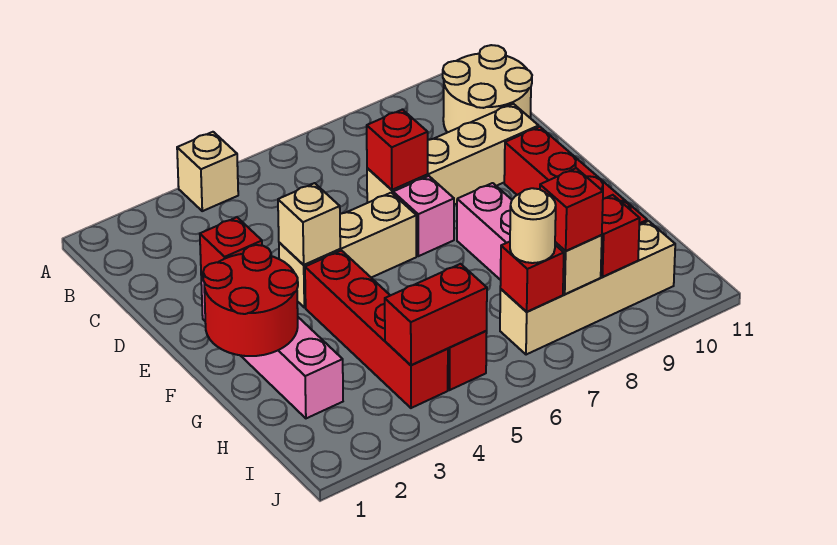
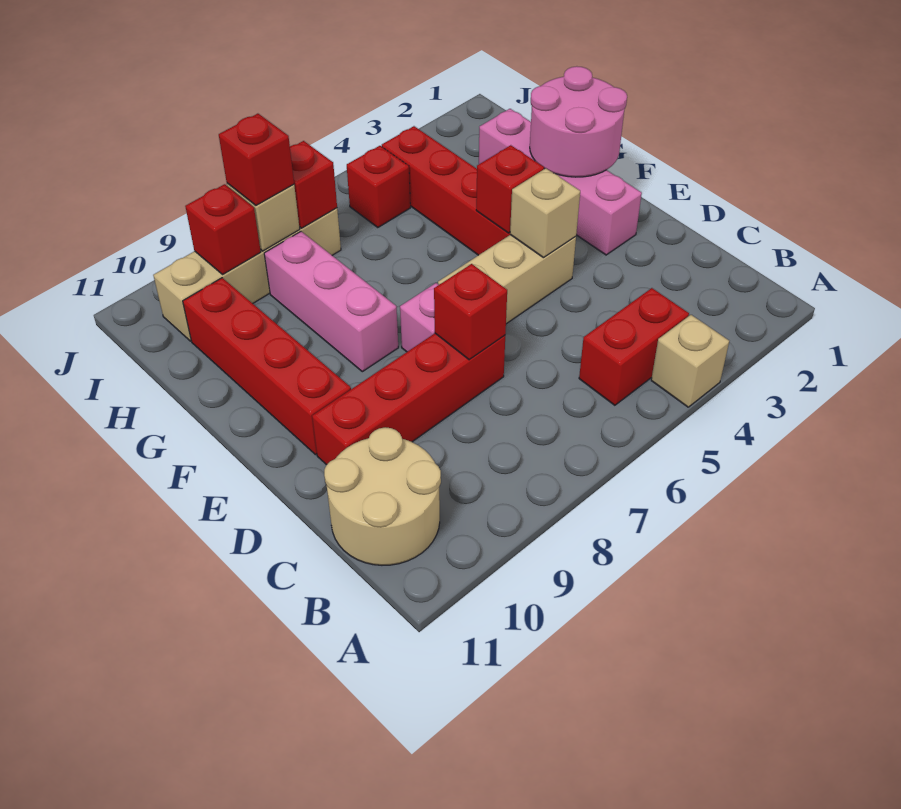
tan brick D7:D10 level 1 -> red brick D7:D10 level 1
red brick E2 level 2 -> red brick F4 level 2
red round brick F1:G2 level 2 -> pink round brick F1:G2 level 2
red brick I4:I5 level 2 -> red brick B4:B5 level 1
tan round brick I7 level 3 -> none

